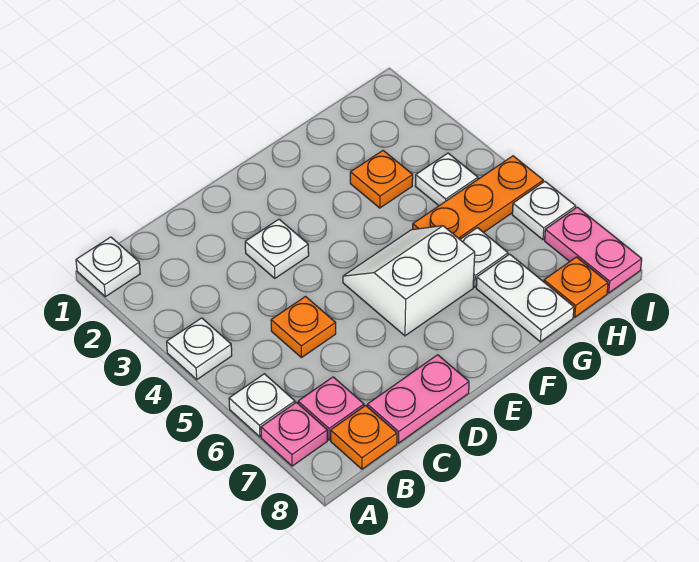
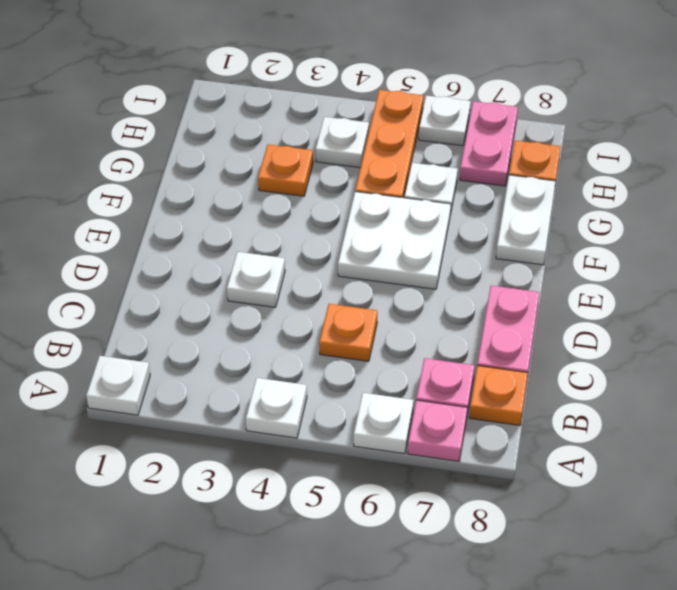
white slope E5:F6 level 1 top 6 -> white plate E5:F6 level 1
white plate G7:G8 level 1 -> white plate F8:G8 level 1
pink plate I7:I8 level 1 -> pink plate H7:I7 level 1

